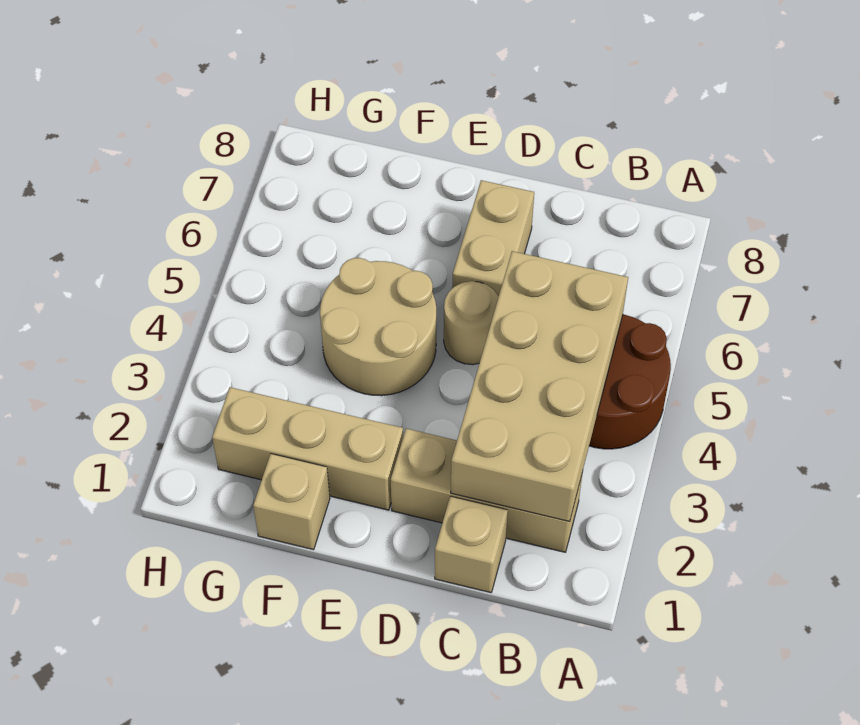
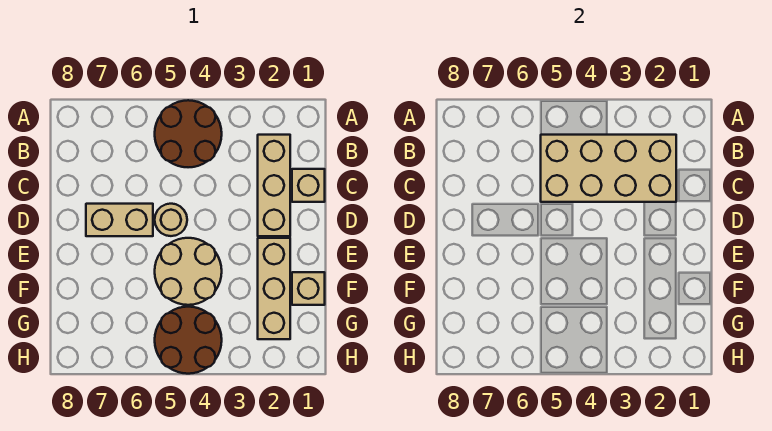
none -> brown round brick G4:H5 level 1

